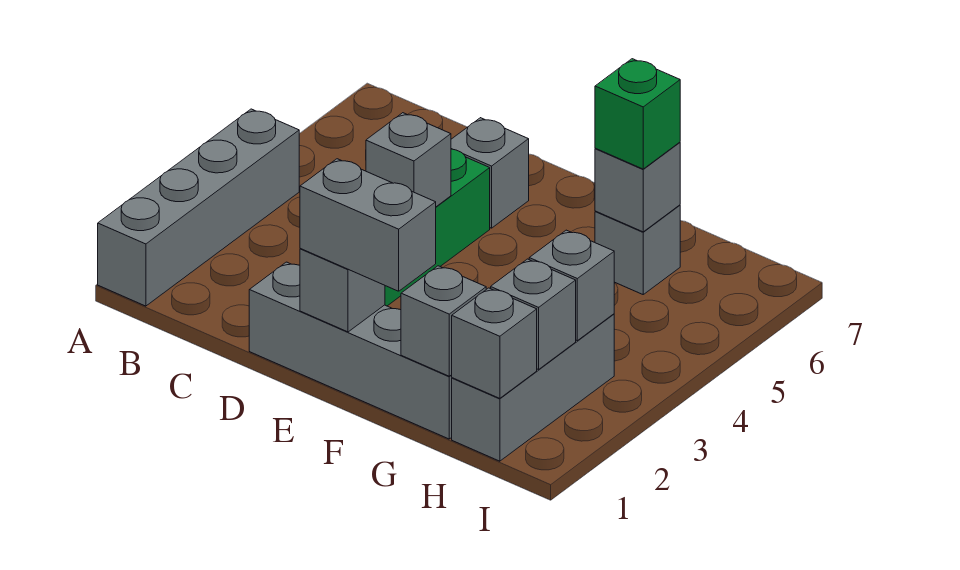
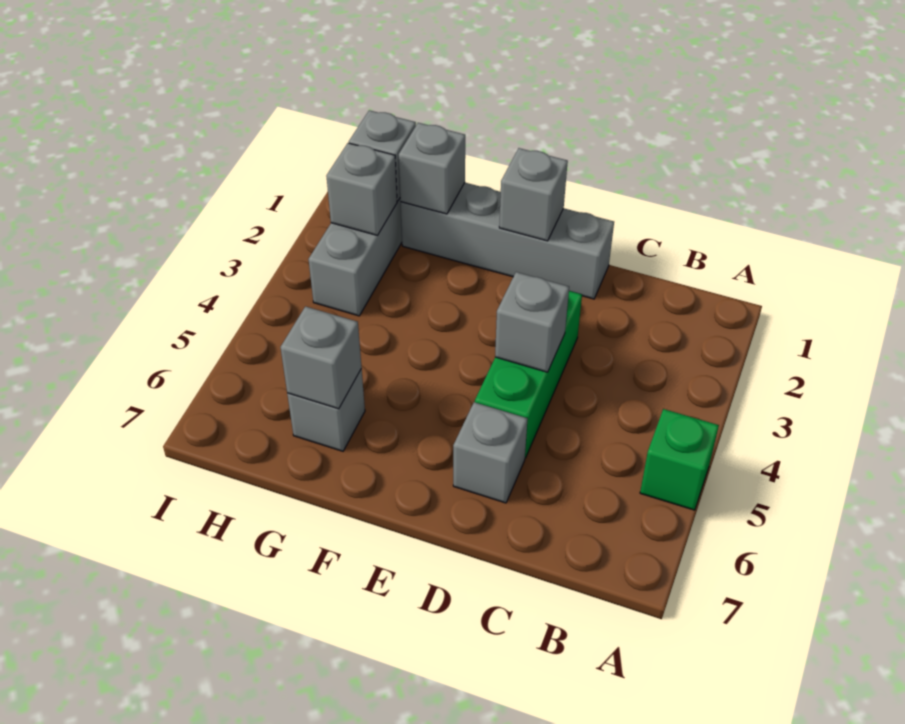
grey brick A1:A4 level 1 -> none
grey brick E1:F1 level 3 -> none
green brick G6 level 3 -> green brick A5 level 1
grey brick H3 level 2 -> none

